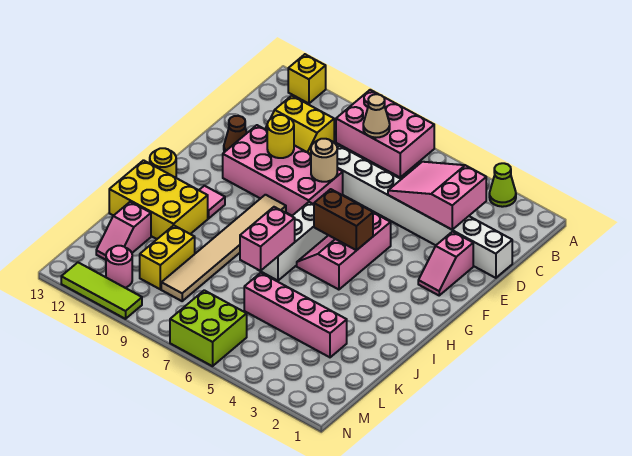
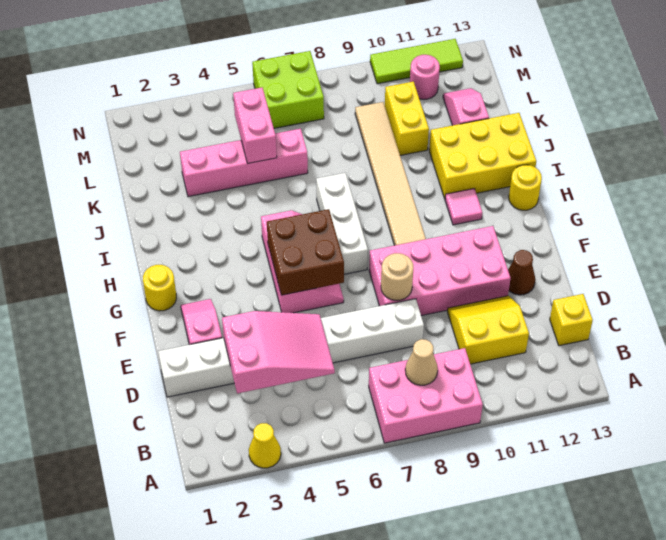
lime cone A3 level 1 -> yellow cone A3 level 1
yellow brick A12 level 1 -> yellow brick C13 level 1
yellow round brick E10 level 2 -> yellow round brick G1 level 1
brown brick G5:G6 level 2 -> brown brick F5:G6 level 2
pink brick I7:J7 level 2 -> pink brick K5:L5 level 2

